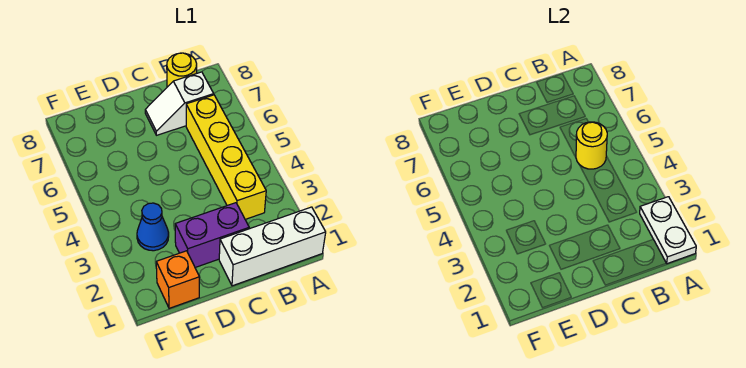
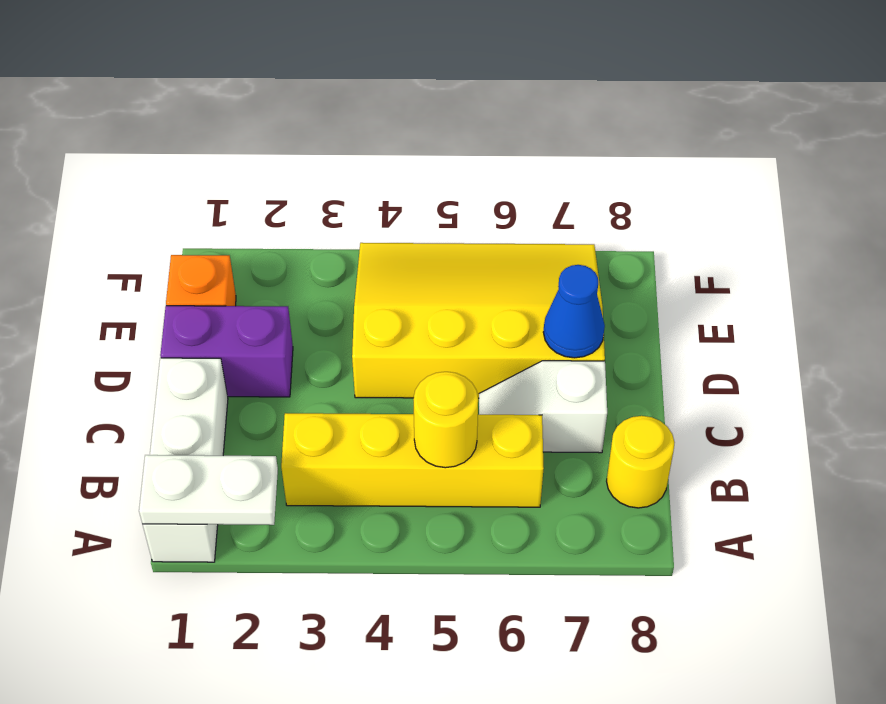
white slope B7:C7 level 1 top B -> white slope C6:C7 level 1 top 7
purple brick C2:D2 level 1 -> purple brick D1:D2 level 1
none -> yellow slope D4:F7 level 1 top D
blue cone E3 level 1 -> blue cone D7 level 2

